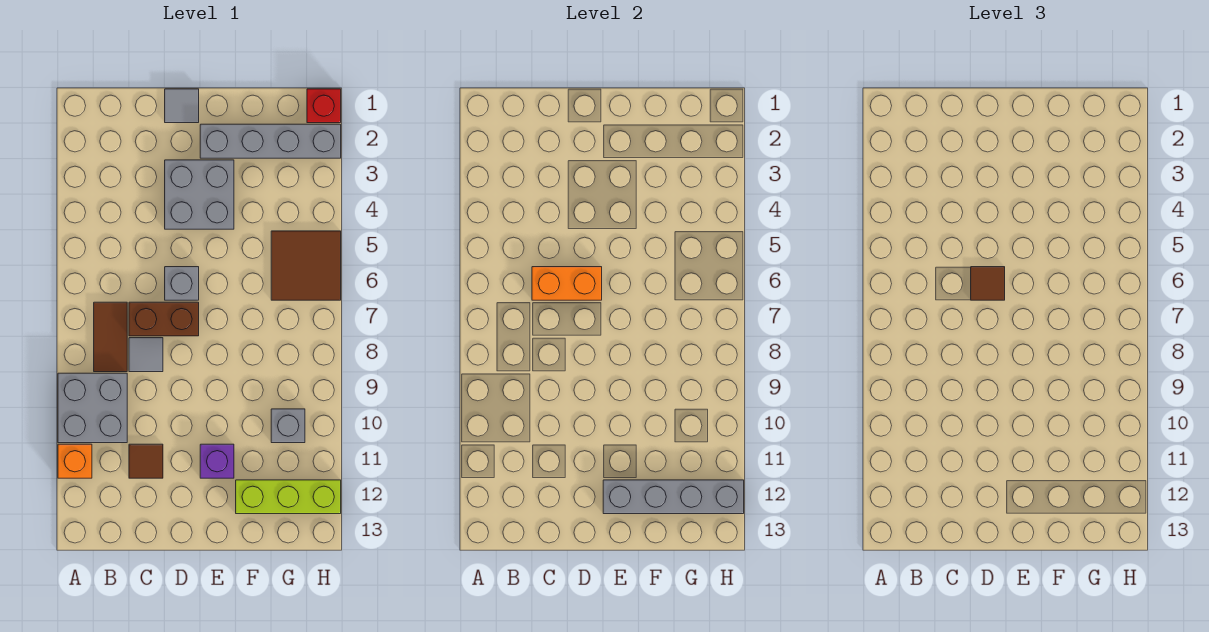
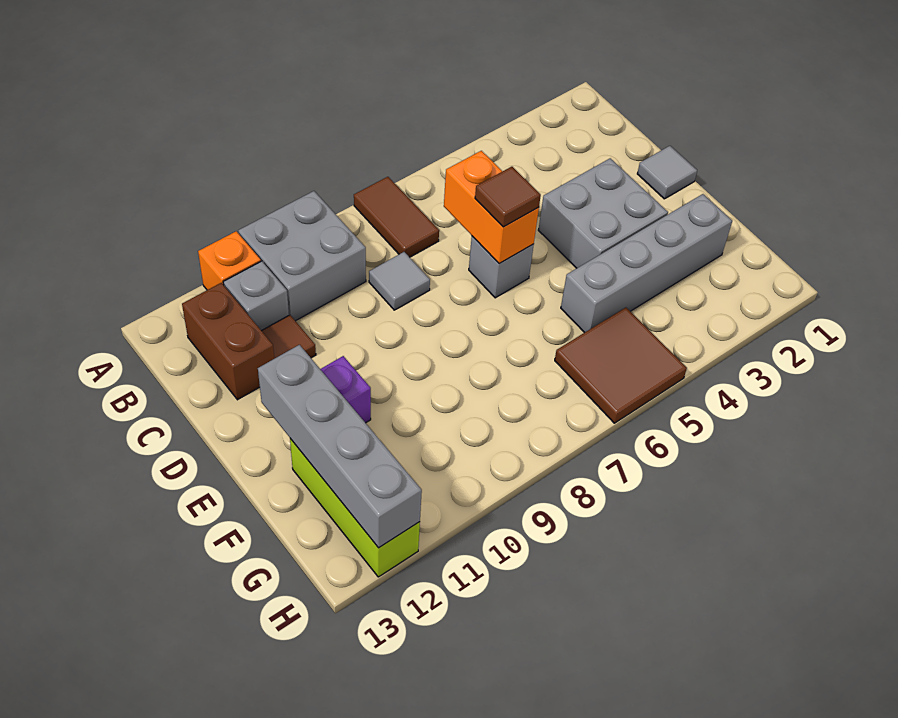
brown tile B7:B8 level 1 -> brown tile A7:B7 level 1
brown brick C7:D7 level 1 -> brown brick B12:C12 level 1
grey brick E2:H2 level 1 -> grey brick F2:F5 level 1
grey brick G10 level 1 -> grey brick B11 level 1
red brick H1 level 1 -> none

